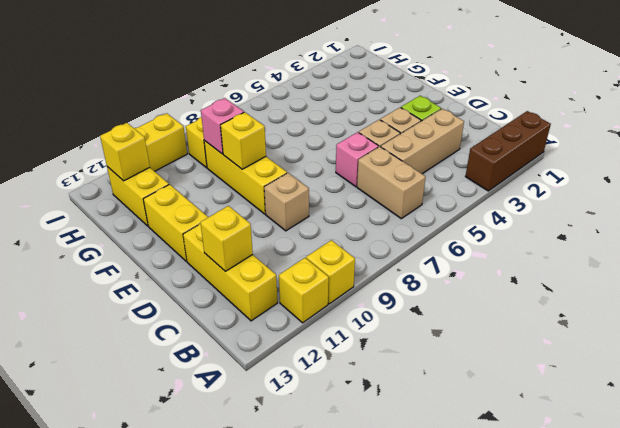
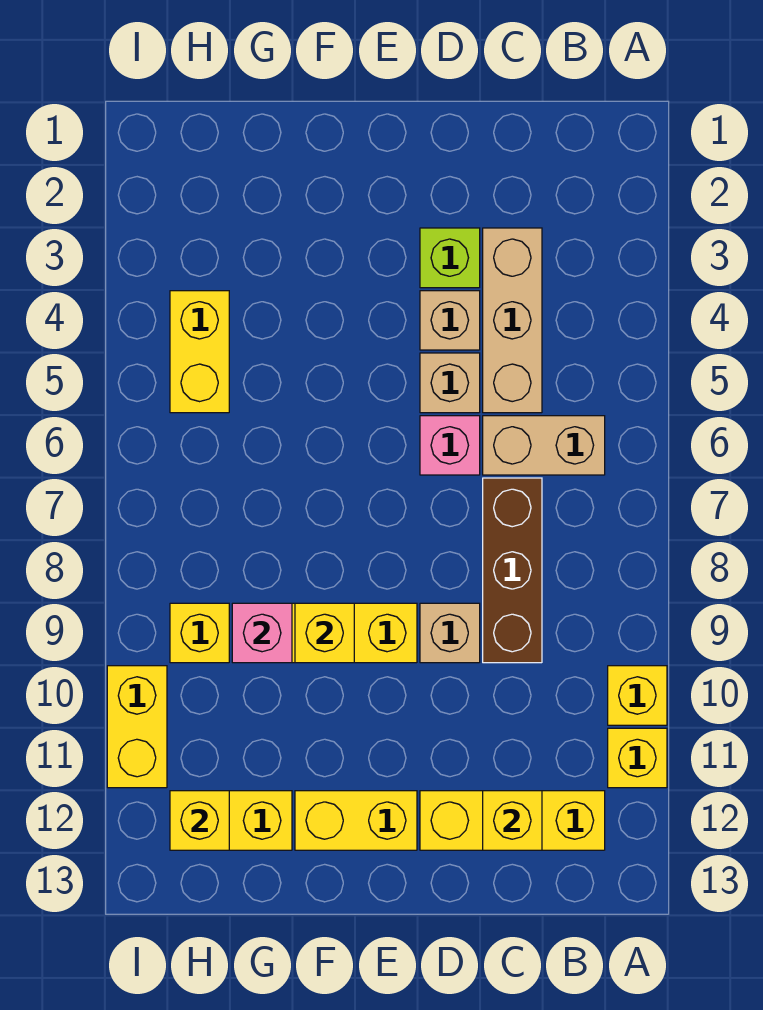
brown brick A1:A3 level 1 -> brown brick C7:C9 level 1
none -> yellow brick H4:H5 level 1

